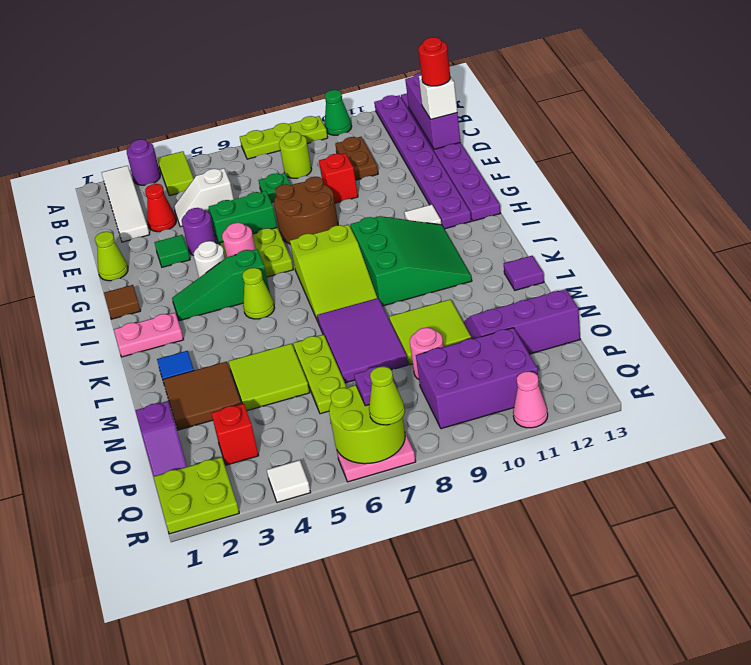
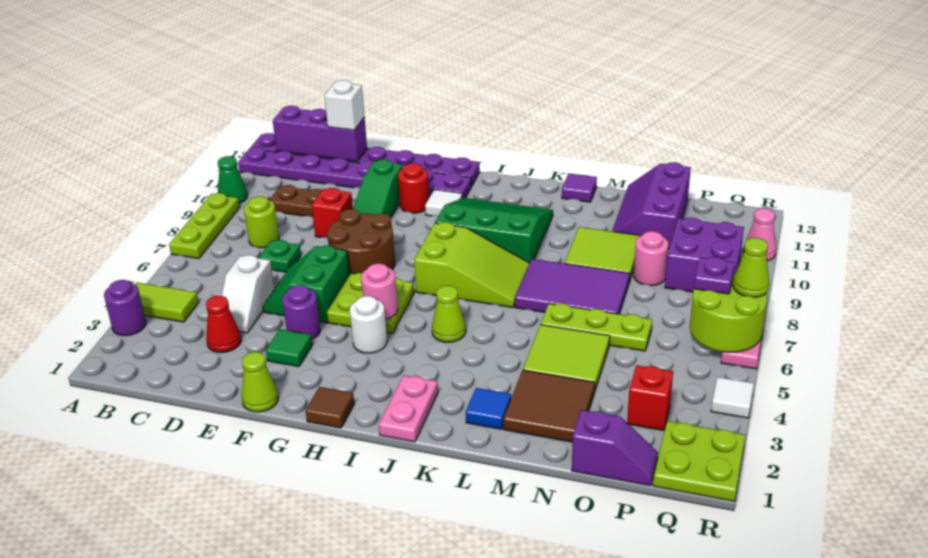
white tile A2:D2 level 1 -> none
red round brick D13 level 4 -> red round brick G11 level 1
green slope I3:I5 level 1 top 5 -> green slope F9:F11 level 1 top 11
purple brick P9:Q11 level 1 -> purple brick P9:Q10 level 1

